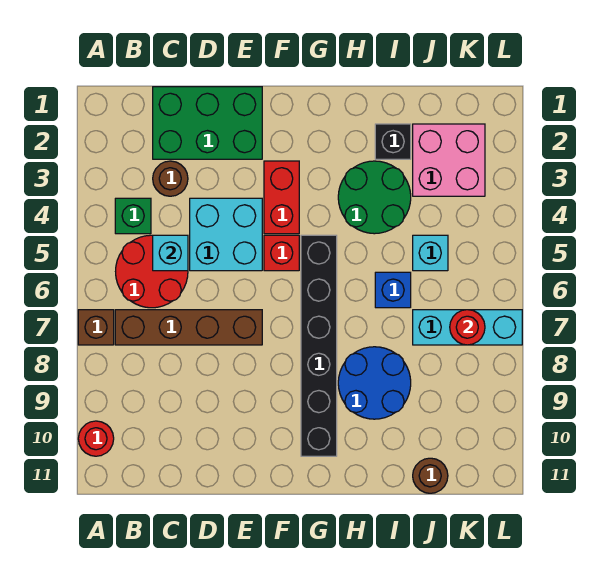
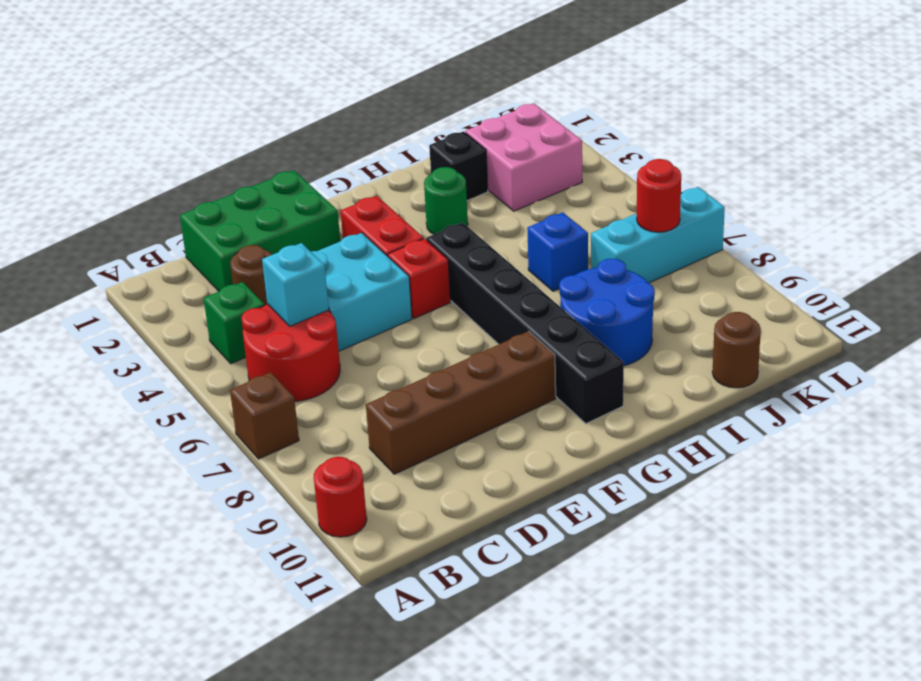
brown brick B7:E7 level 1 -> brown brick C9:F9 level 1
green round brick H3:I4 level 1 -> green round brick H3 level 1
cyan brick J5 level 1 -> none

